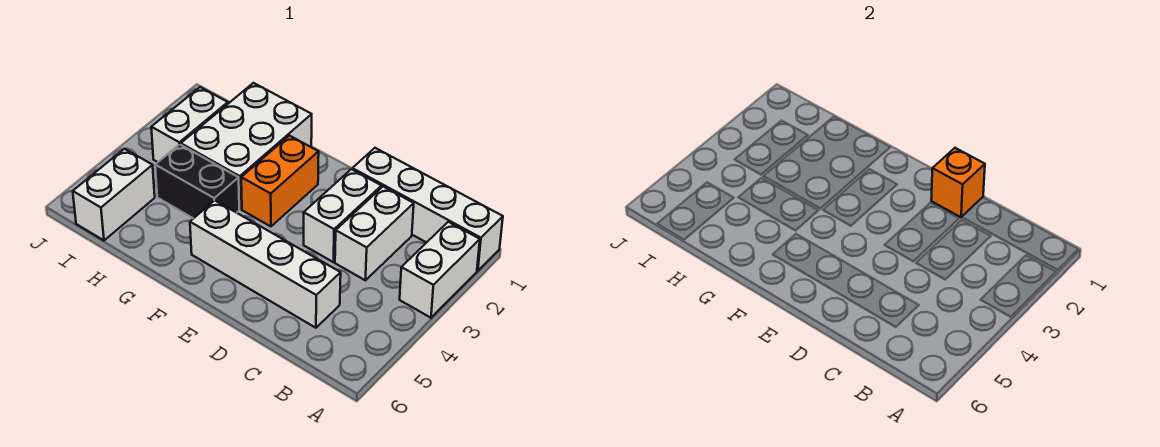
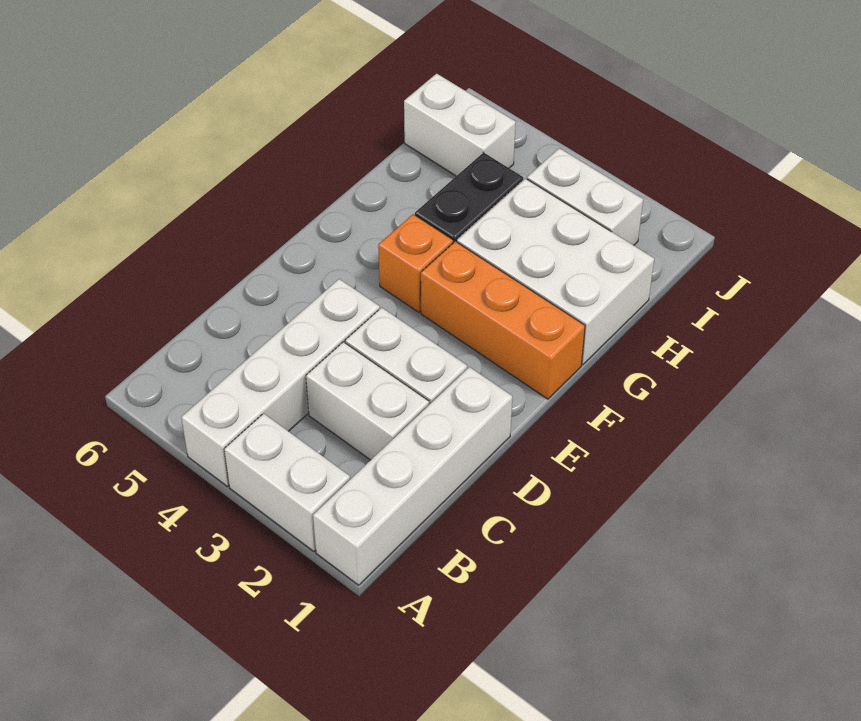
white brick C5:F5 level 1 -> white brick A4:D4 level 1
orange brick D1 level 2 -> orange brick F4 level 1
orange brick F2:F3 level 1 -> orange brick F1:F3 level 1

